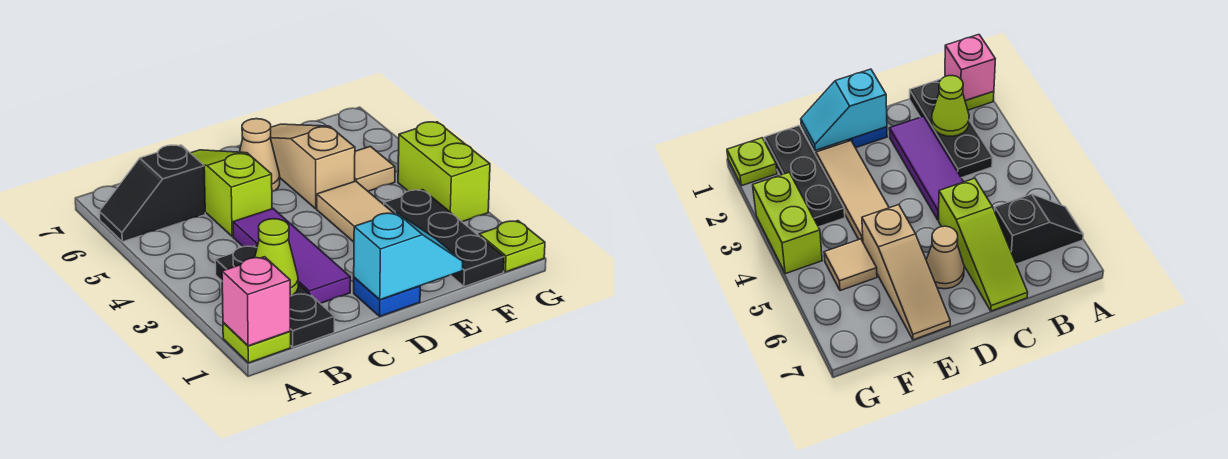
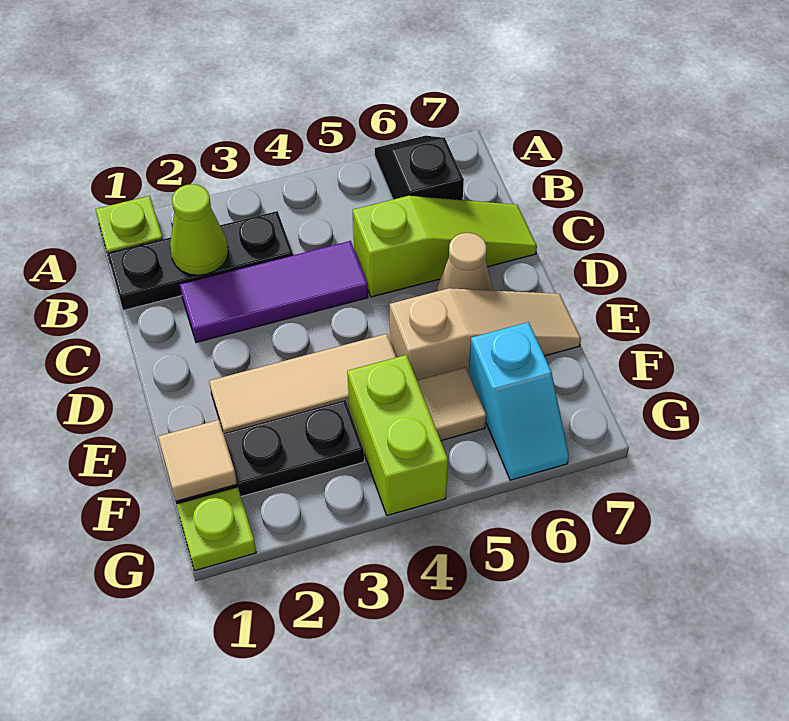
pink brick A1 level 2 -> none
blue plate D1 level 1 -> none
cyan slope D1:E1 level 2 top D -> cyan slope F6:G6 level 1 top F
none -> tan tile F1 level 2
lime brick G3:G4 level 1 -> lime brick F4:G4 level 1

